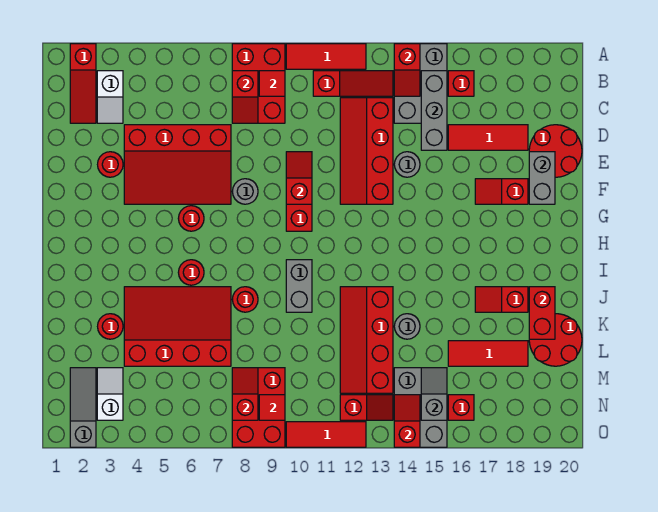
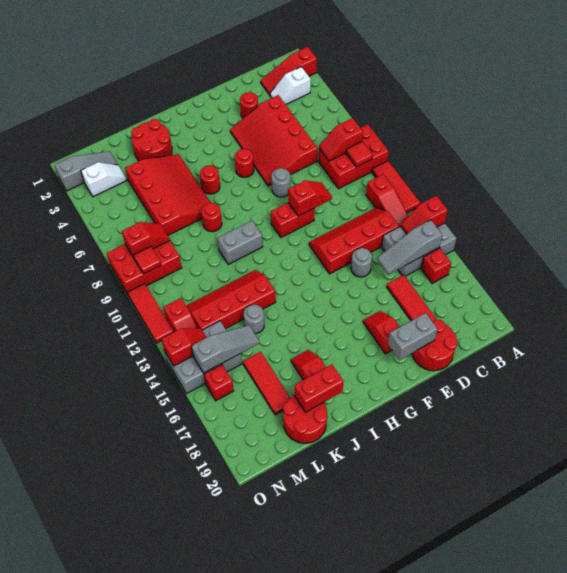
grey brick B15:D15 level 2 -> grey slope B15:D15 level 2 top B
red round brick K3 level 1 -> red round brick J2:K3 level 1
grey slope M15:N15 level 2 top N -> grey slope L15:N15 level 2 top N

